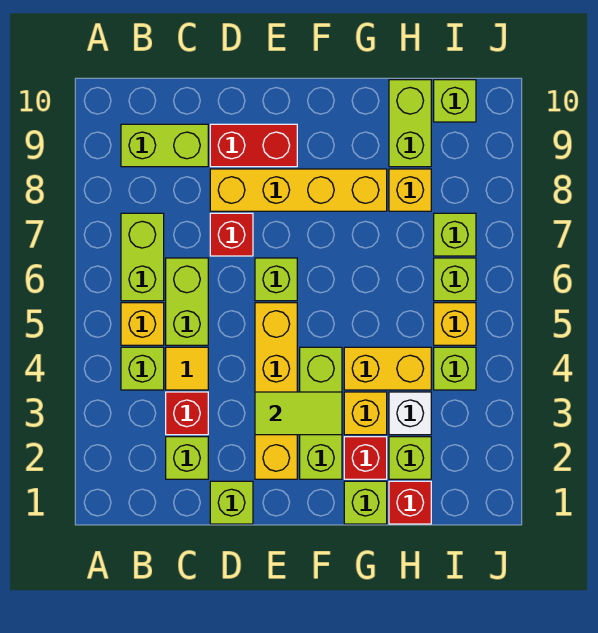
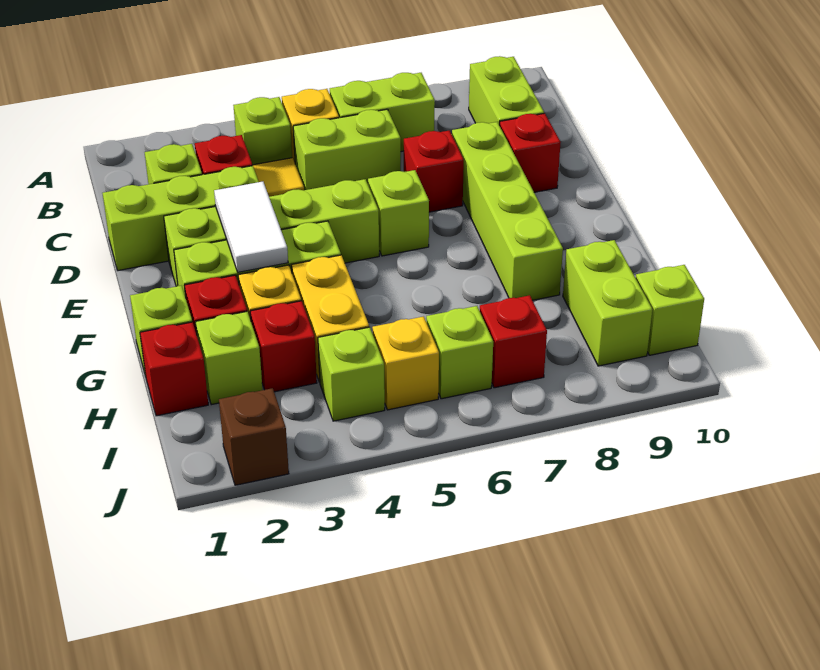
lime brick D1 level 1 -> lime brick D1:D3 level 1
yellow brick D8:G8 level 1 -> lime brick D8:G8 level 1
red brick D9:E9 level 1 -> red brick D9 level 1
yellow brick E2:E5 level 1 -> lime brick E2:E5 level 1
lime tile E3:F3 level 2 -> white tile E3:F3 level 2
white brick H3 level 1 -> red brick H3 level 1
yellow brick H8 level 1 -> none
lime brick H9:H10 level 1 -> lime brick H9:I9 level 1
lime brick I7 level 1 -> red brick I7 level 1
none -> brown brick J2 level 1

